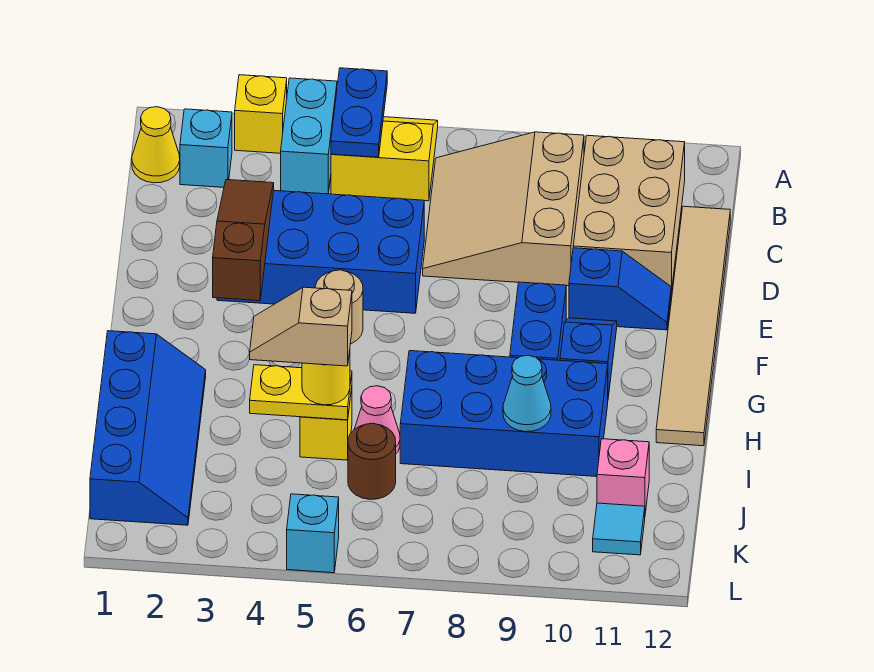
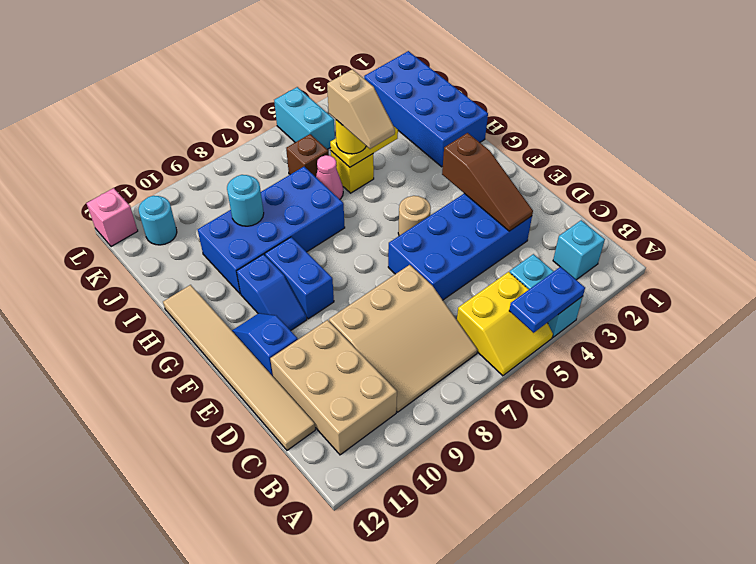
yellow brick A3 level 1 -> none
blue plate A5:B5 level 2 -> blue plate A4:A5 level 2
yellow cone B1 level 1 -> none
tan slope B7:D9 level 1 top 9 -> tan slope B7:D9 level 1 top D
blue slope E10:E11 level 1 top 10 -> blue slope E11:F11 level 1 top E
blue slope H1:K2 level 1 top 1 -> blue brick H1:K2 level 1
tan slope I4:I5 level 4 top 5 -> tan slope H5:I5 level 4 top I
cyan cone I9 level 2 -> cyan round brick I9 level 2
brown round brick J6 level 1 -> brown brick J6 level 1
pink brick J11 level 1 -> pink brick L12 level 1
cyan tile K11 level 1 -> cyan round brick K11 level 1
cyan brick L5 level 1 -> cyan brick K5:L5 level 1

